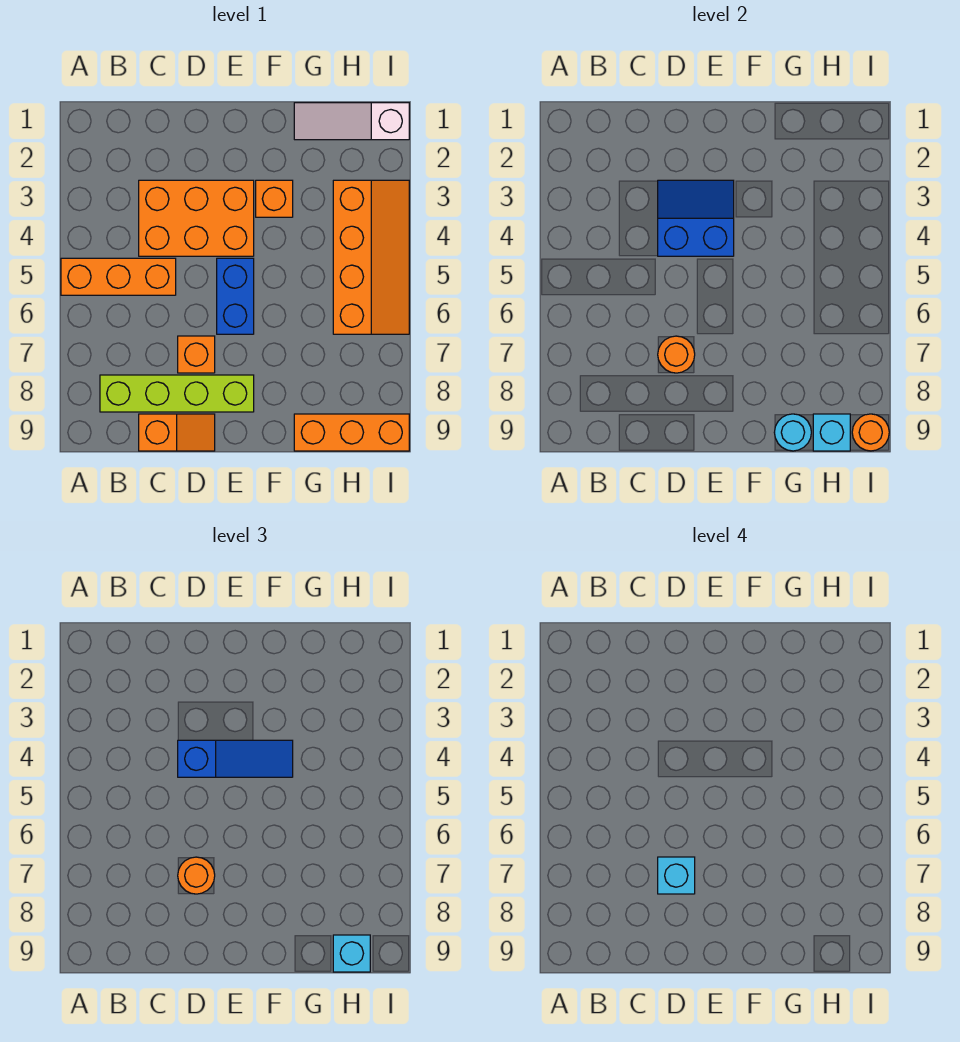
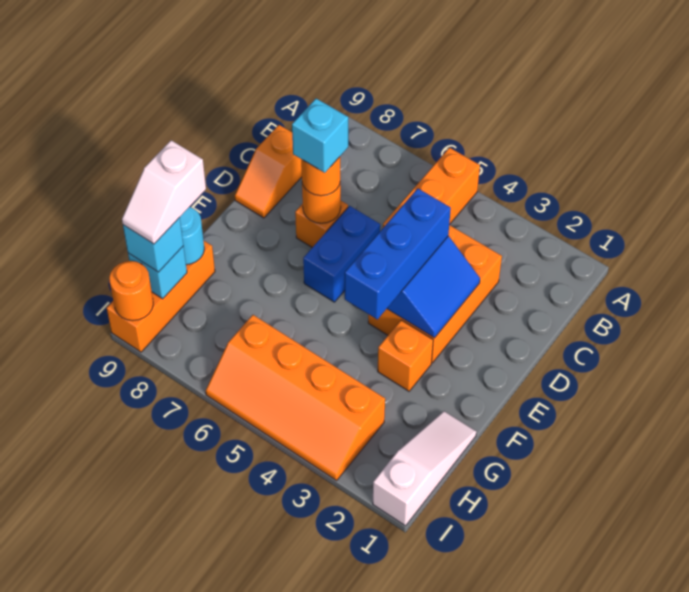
lime brick B8:E8 level 1 -> none
blue slope D4:F4 level 3 top D -> blue brick D4:F4 level 3
blue brick E5:E6 level 1 -> blue brick D6:E6 level 1
none -> white slope G9:H9 level 4 top G

